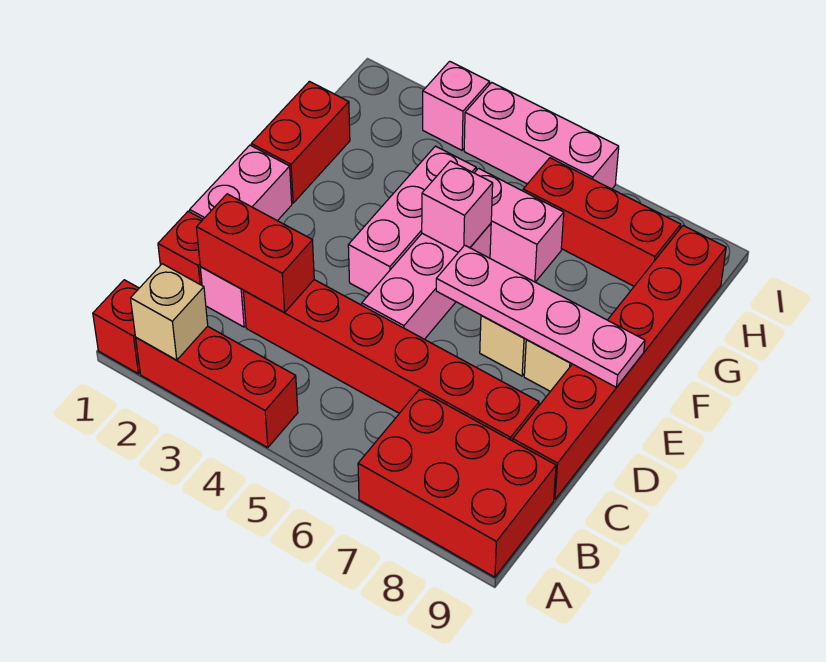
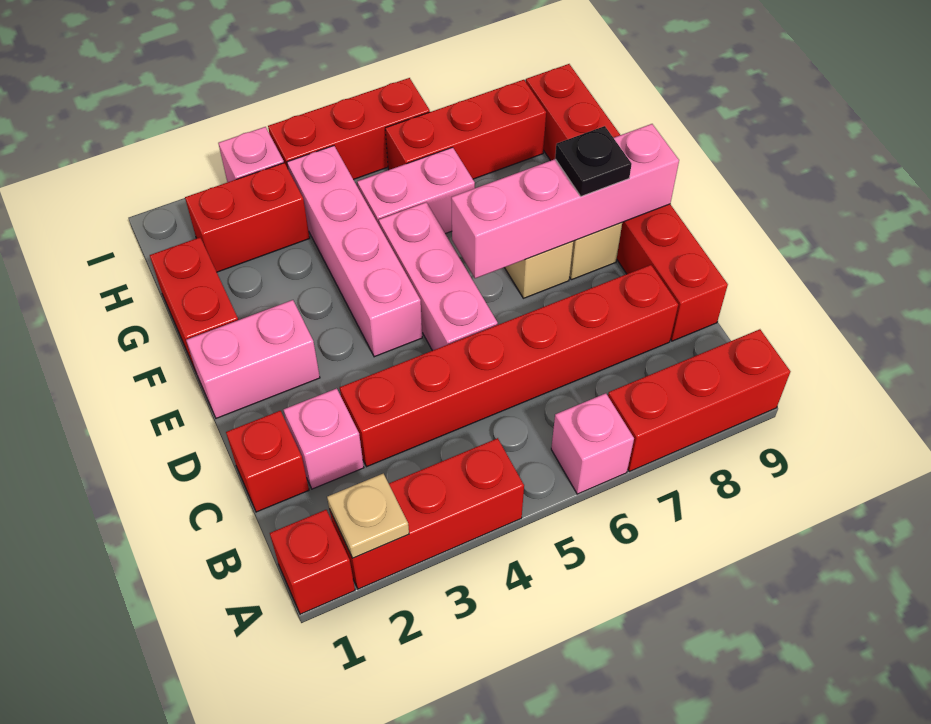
tan brick A2 level 2 -> tan plate A2 level 2
red brick A7:B9 level 1 -> red brick A7:A9 level 1
red brick C2:C3 level 2 -> red brick H2:H3 level 1
pink brick D1:E1 level 1 -> pink brick E1:E2 level 1
pink brick E4:G4 level 1 -> pink brick E4:H4 level 1
pink plate E6:E9 level 2 -> pink brick E6:E9 level 2
none -> black plate E8 level 3
pink brick F5 level 2 -> pink brick A6 level 1
pink brick I4:I6 level 1 -> red brick I4:I6 level 1

